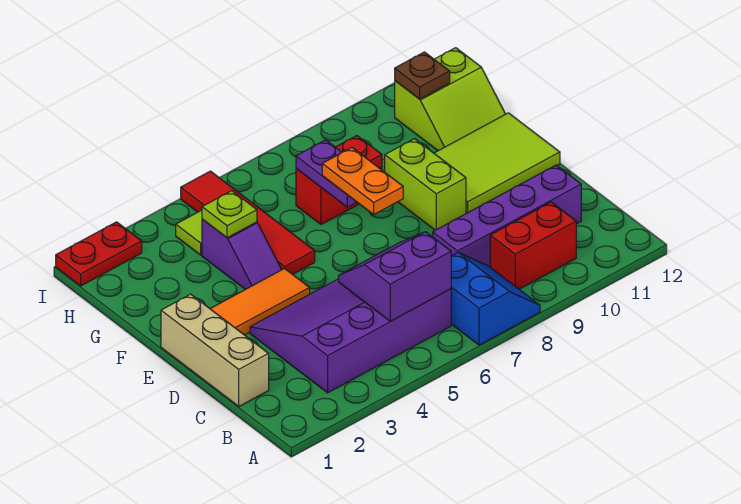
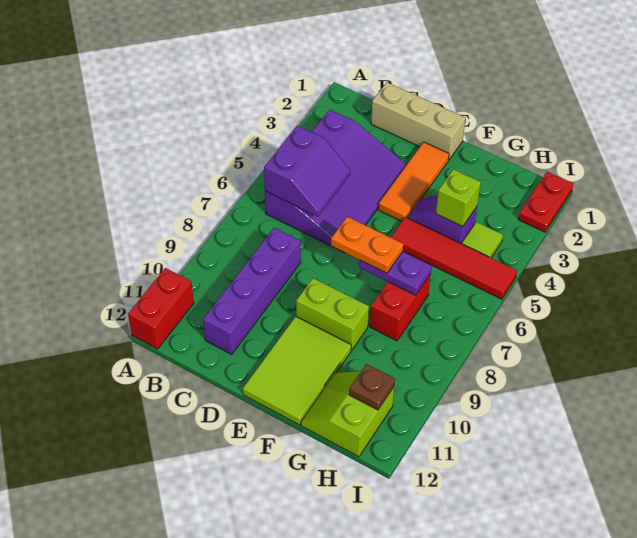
blue slope A7:B8 level 1 top 7 -> none
red brick B9:B10 level 1 -> red brick A11:A12 level 1
lime plate G4 level 2 -> lime brick G4 level 2

